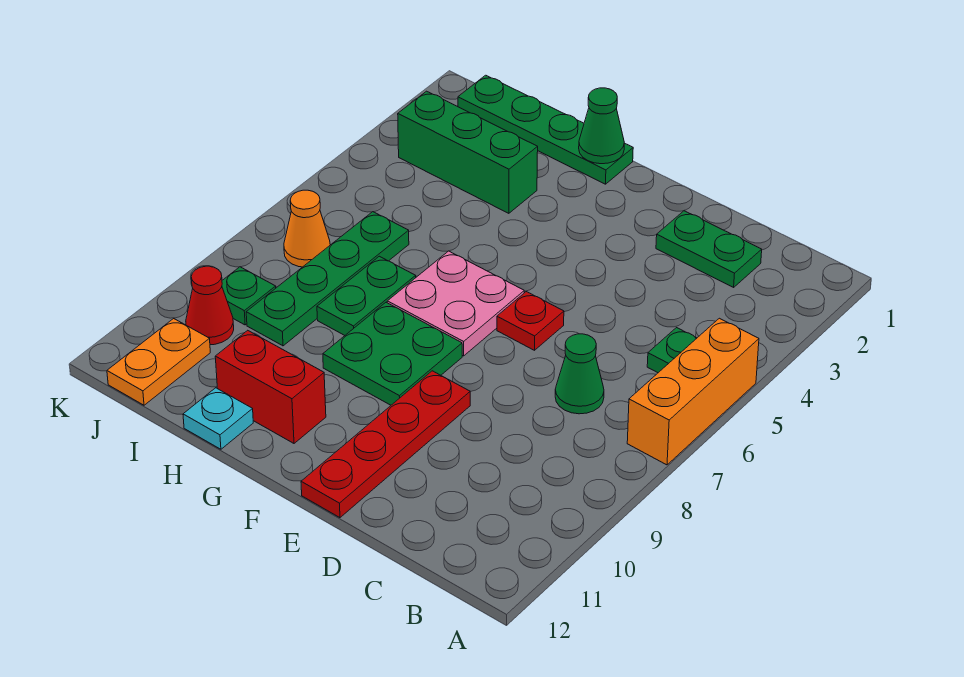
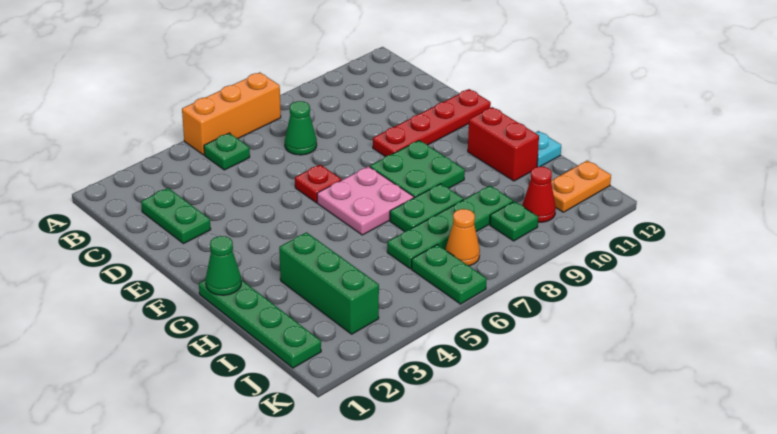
none -> green plate J6:K6 level 1

